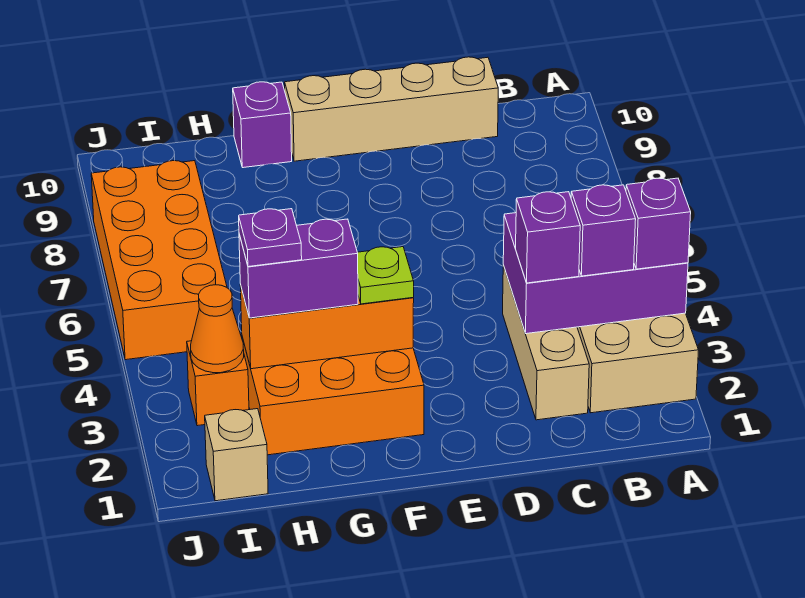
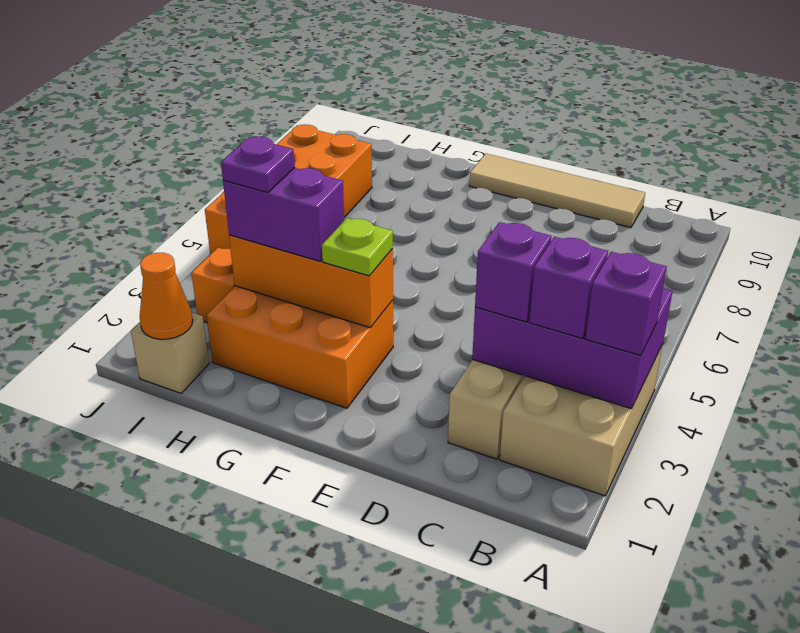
tan brick C10:F10 level 1 -> tan tile C10:F10 level 1
purple brick G10 level 1 -> none
orange cone I3 level 2 -> orange cone I1 level 2

